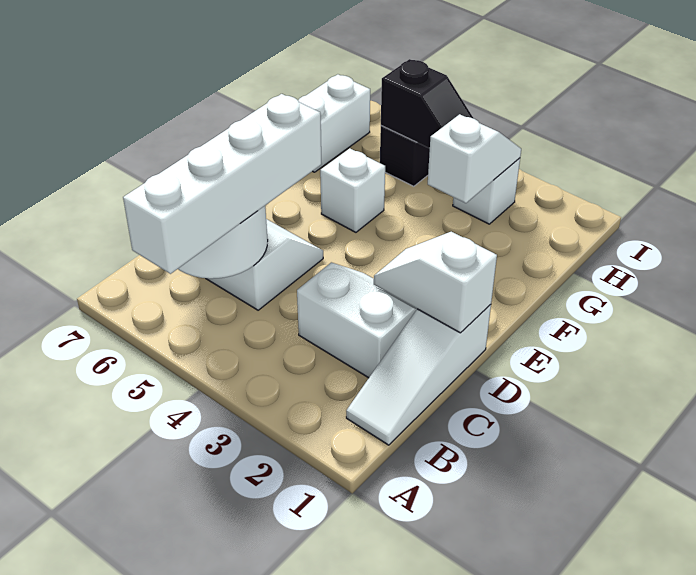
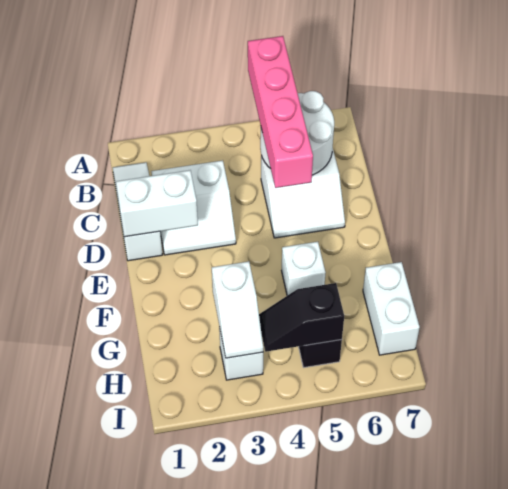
white brick A5:D5 level 3 -> pink brick A5:D5 level 3
white slope D1:D2 level 2 top 1 -> white brick D1:D2 level 2

